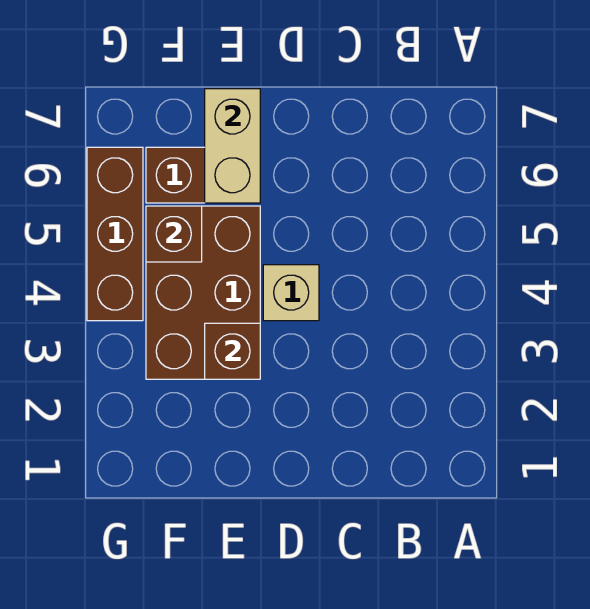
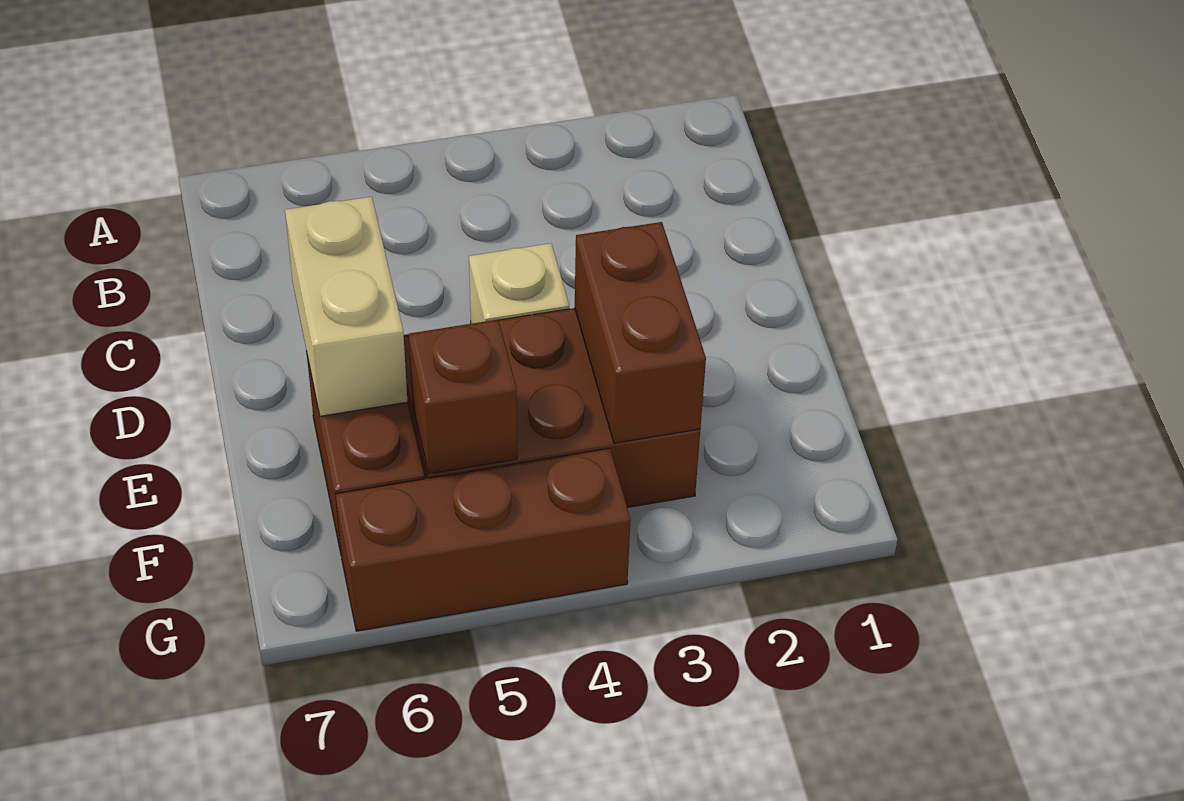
brown brick E3 level 2 -> brown brick E3:F3 level 2
tan brick E6:E7 level 2 -> tan brick D6:E6 level 2

